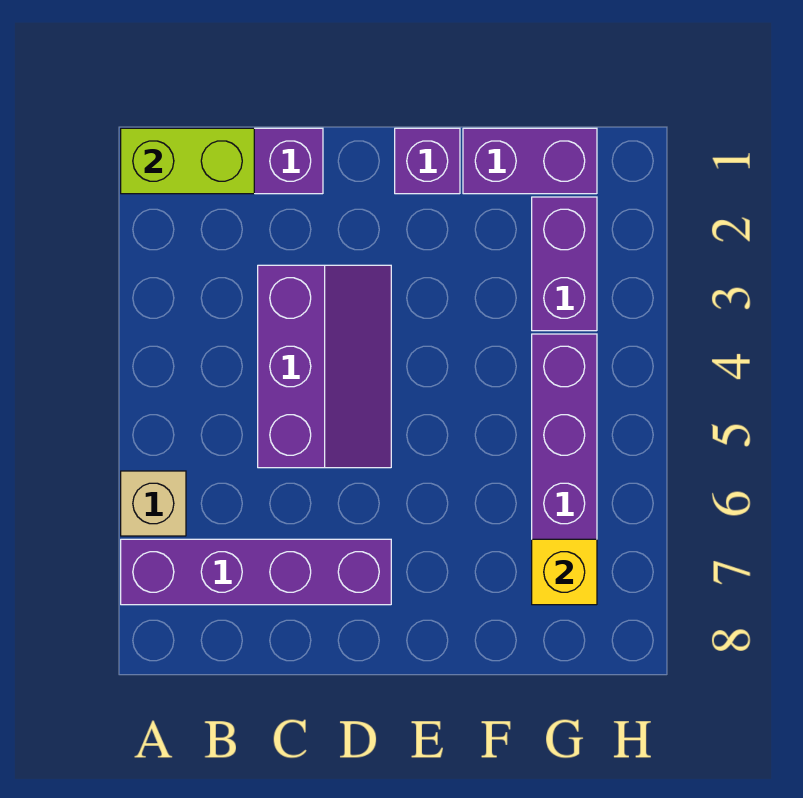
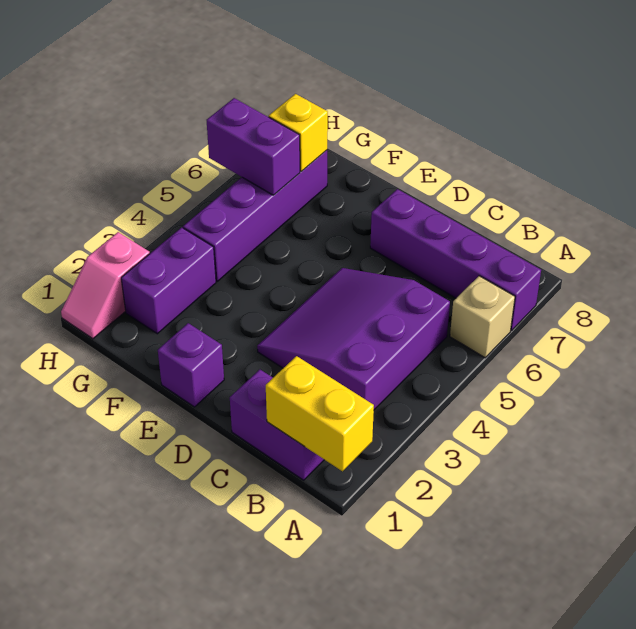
lime brick A1:B1 level 2 -> yellow brick A1:B1 level 2
purple slope C3:D5 level 1 top C -> purple slope B3:D5 level 1 top B
purple brick F1:G1 level 1 -> purple brick G6:H6 level 2
none -> pink slope H1:H2 level 1 top 2

